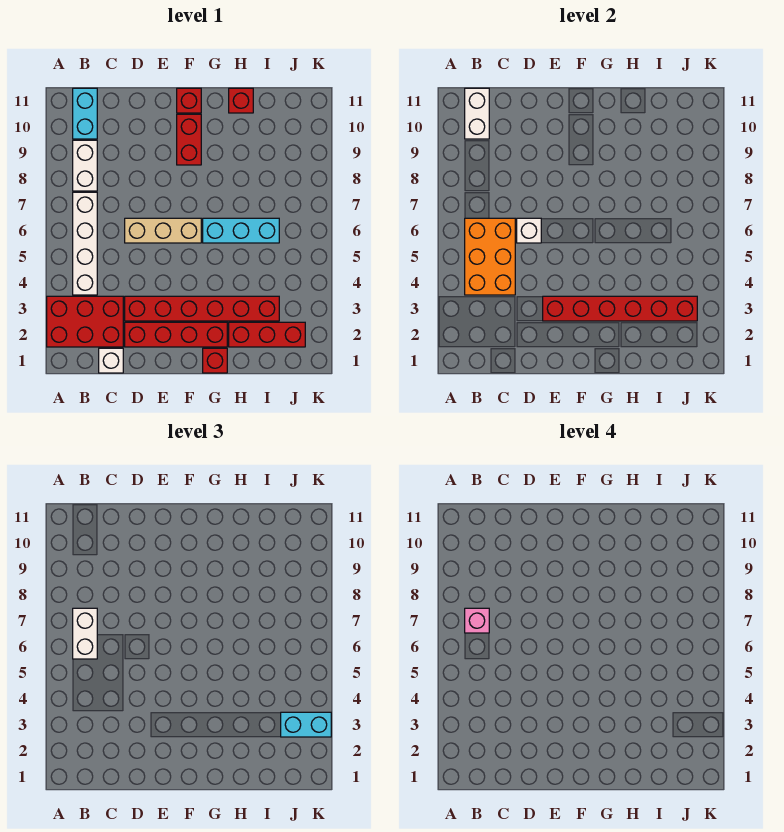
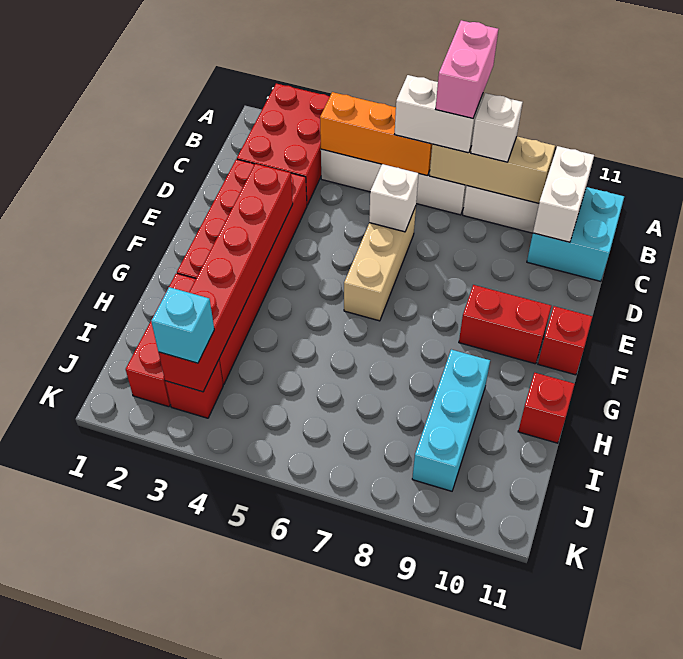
orange brick B4:C6 level 2 -> orange brick B4:B6 level 2
none -> tan brick B7:B9 level 2
pink brick B7 level 4 -> pink brick A7:B7 level 4
cyan brick B10:B11 level 1 -> cyan brick B10:C11 level 1
white brick B10:B11 level 2 -> white brick B10:C10 level 2
white brick C1 level 1 -> white brick B8 level 3
red brick G1 level 1 -> red brick J3 level 1
cyan brick G6:I6 level 1 -> cyan brick H9:J9 level 1
cyan brick J3:K3 level 3 -> cyan brick J3 level 3

